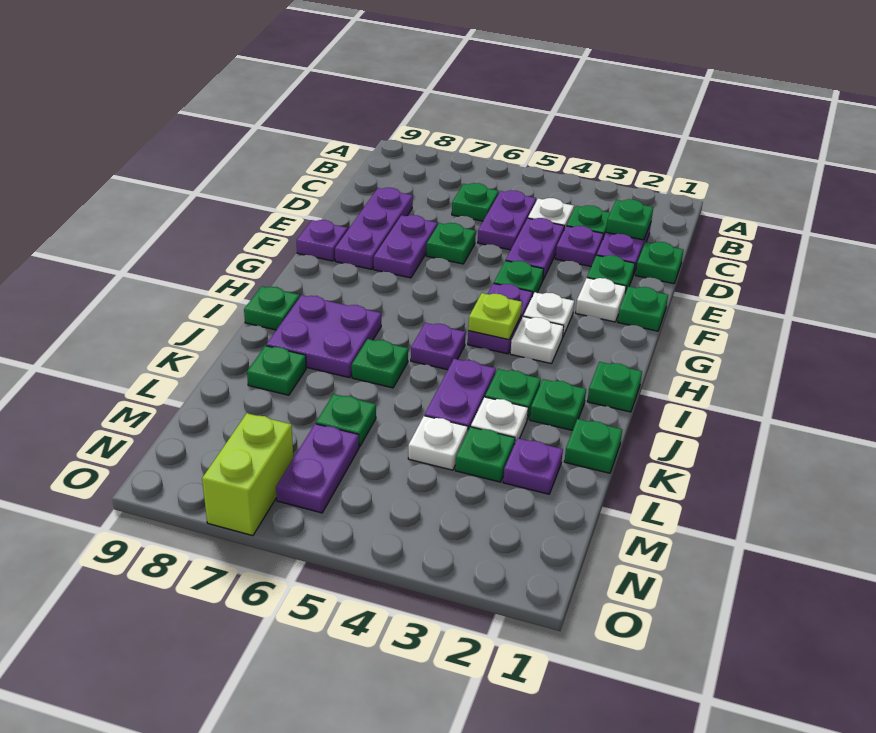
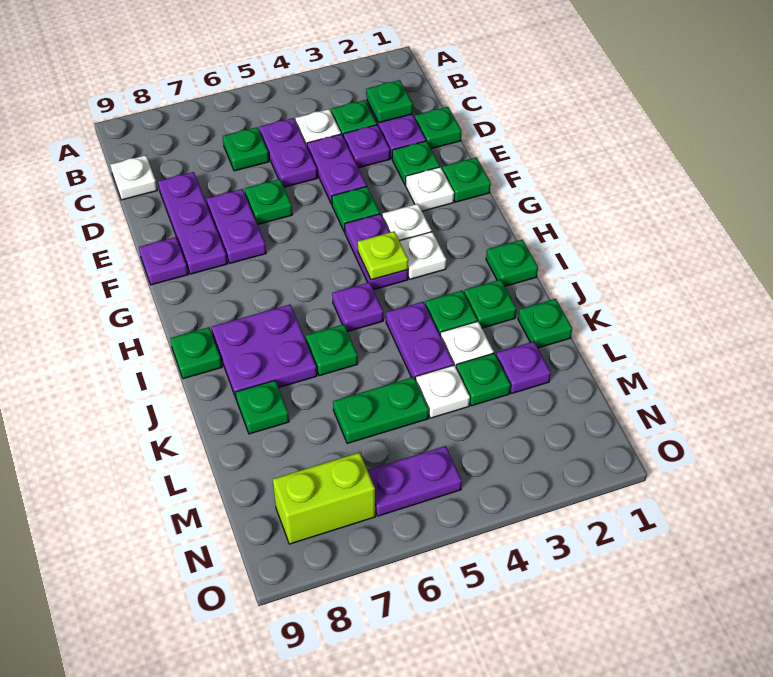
none -> white plate C9 level 1
green plate L6 level 1 -> green plate L5:L6 level 1
purple plate M6:N6 level 1 -> purple plate N5:N6 level 1
lime brick N7:O7 level 1 -> lime brick N7:N8 level 1

